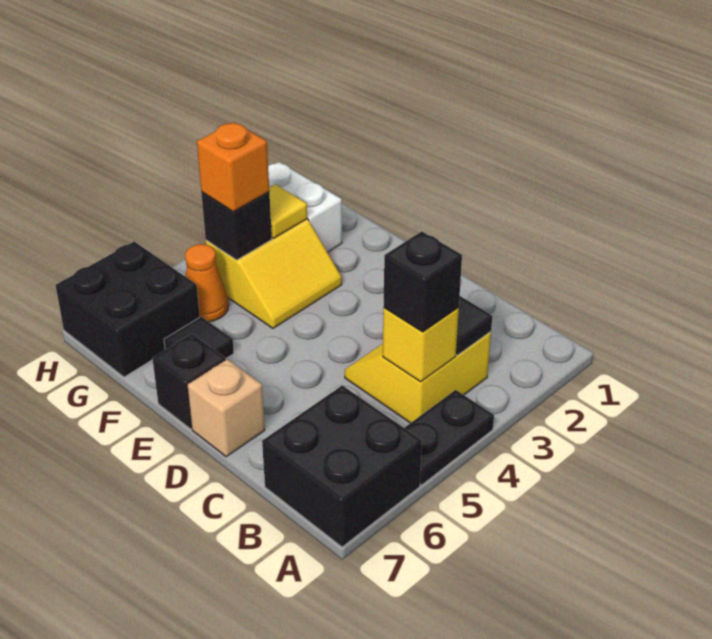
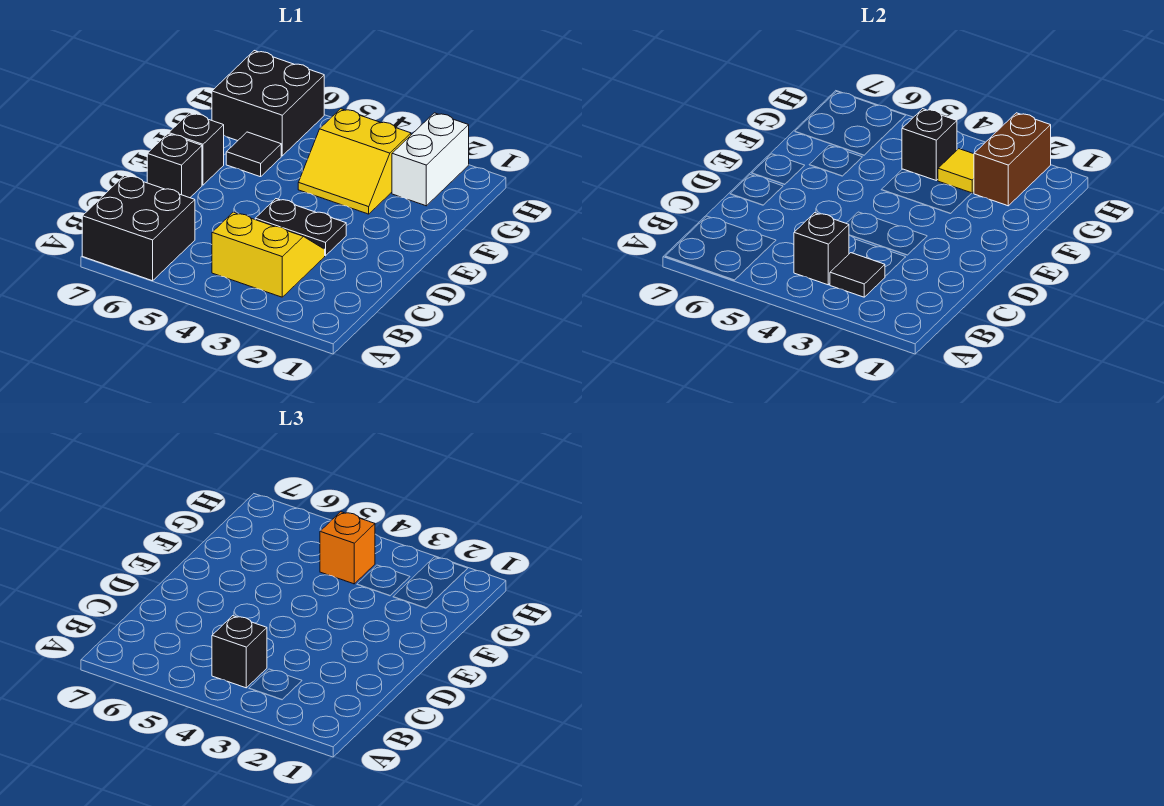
black plate A4:A5 level 1 -> black plate D3:D4 level 1
yellow brick B4 level 2 -> black brick B4 level 2
tan brick D7 level 1 -> black brick D7 level 1
none -> brown brick G2:H2 level 2
orange cone G5 level 1 -> none

